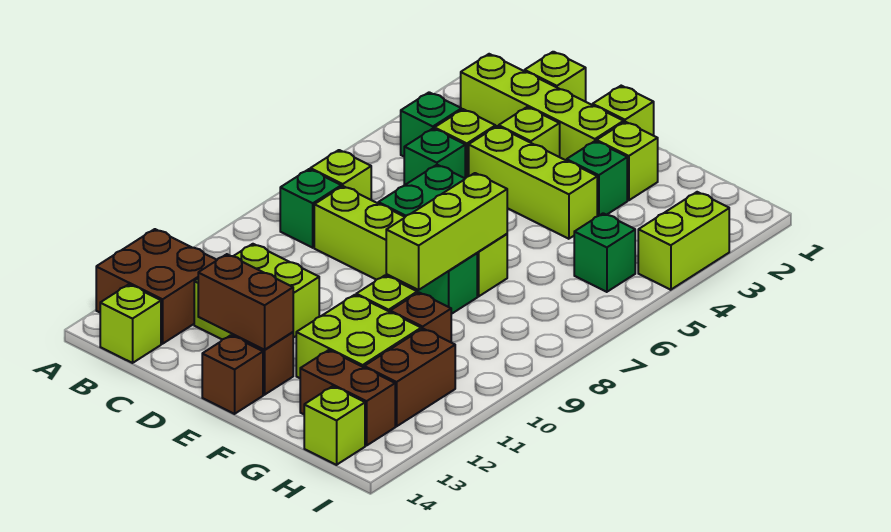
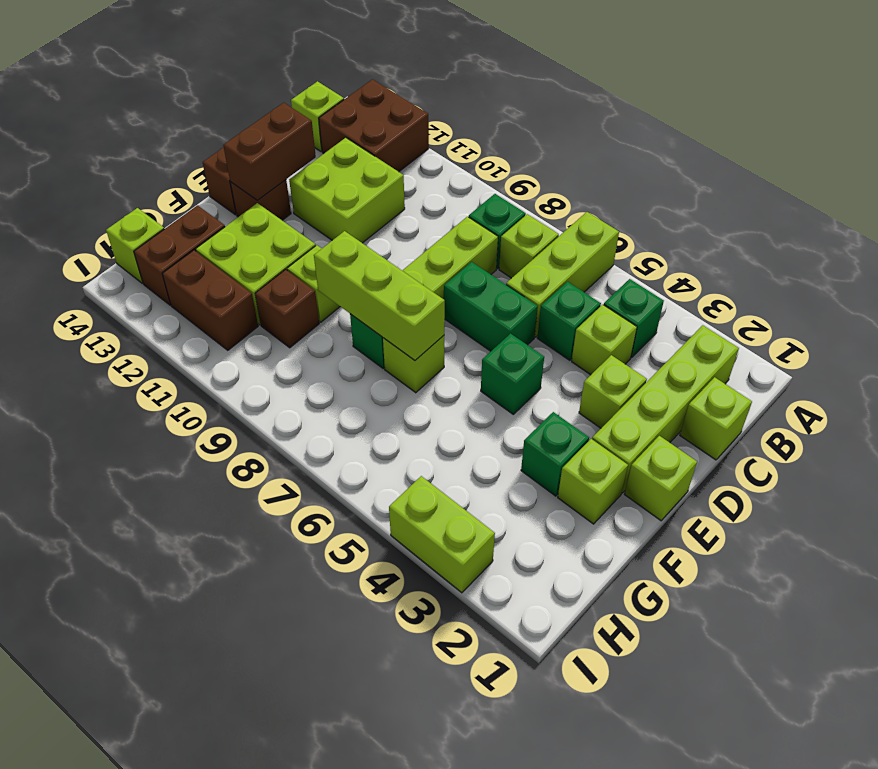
lime brick D4:F4 level 1 -> lime brick A6:C6 level 1
green brick H5 level 1 -> green brick E5 level 1

